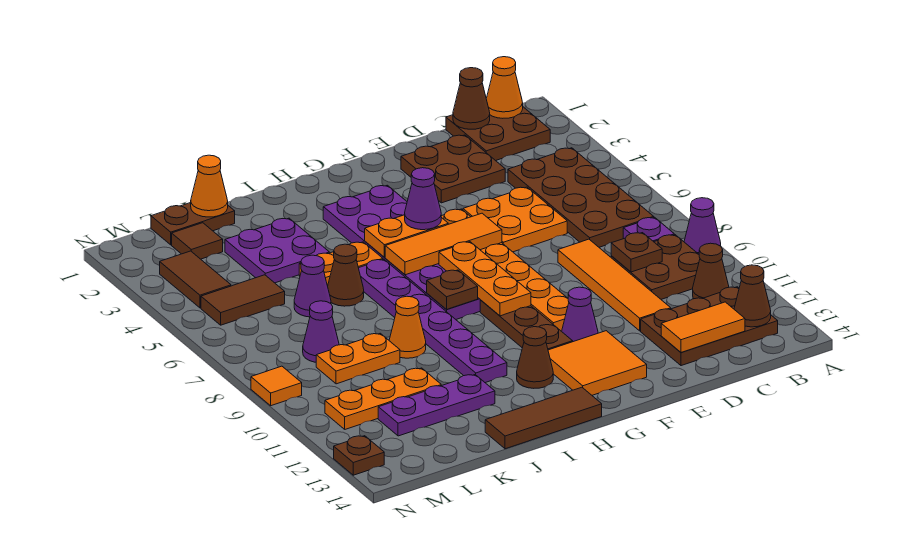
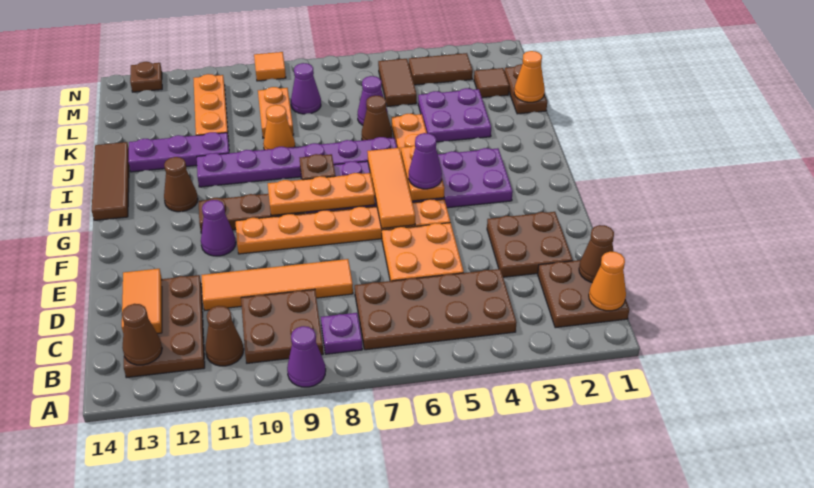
brown plate C9 level 2 -> none
orange tile F12:G13 level 1 -> none
purple plate J12:L12 level 1 -> purple plate J11:J13 level 1

